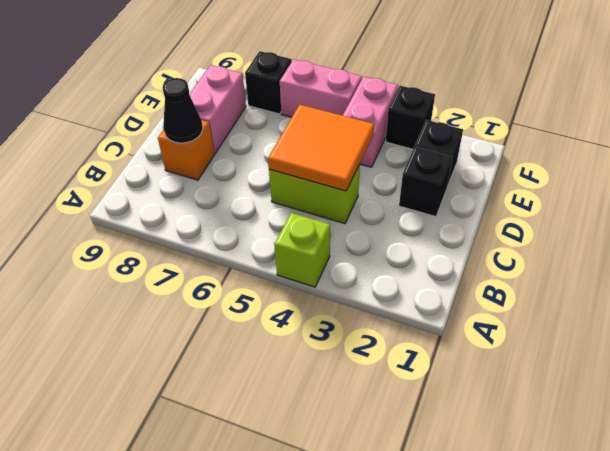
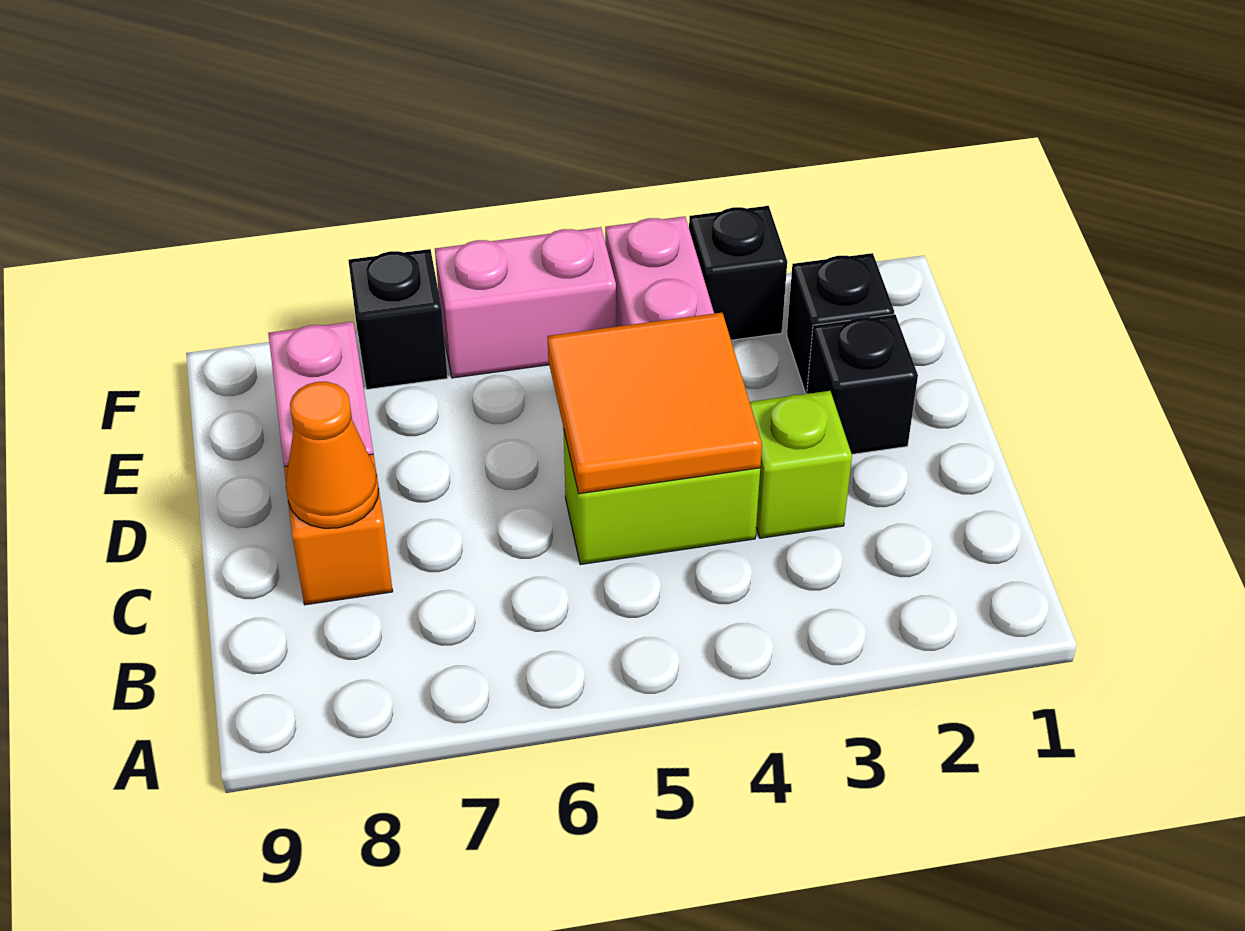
lime brick A4 level 1 -> lime brick C3 level 1
black cone C8 level 2 -> orange cone C8 level 2

